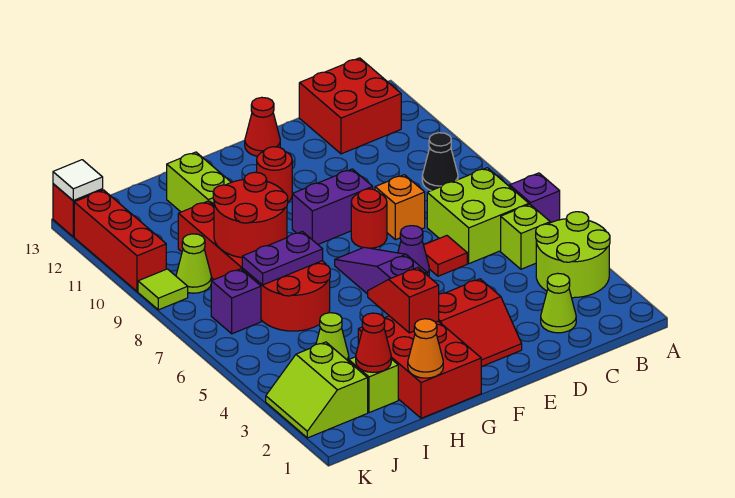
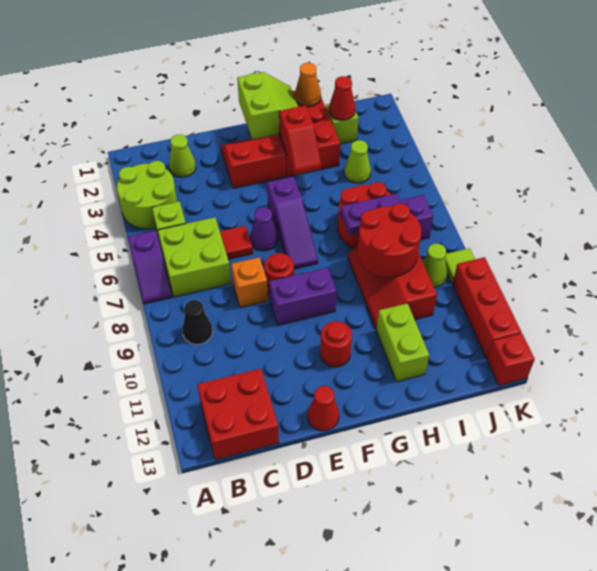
lime slope J2:K3 level 1 top J -> lime slope F1:G2 level 2 top F
white tile K13 level 2 -> none

